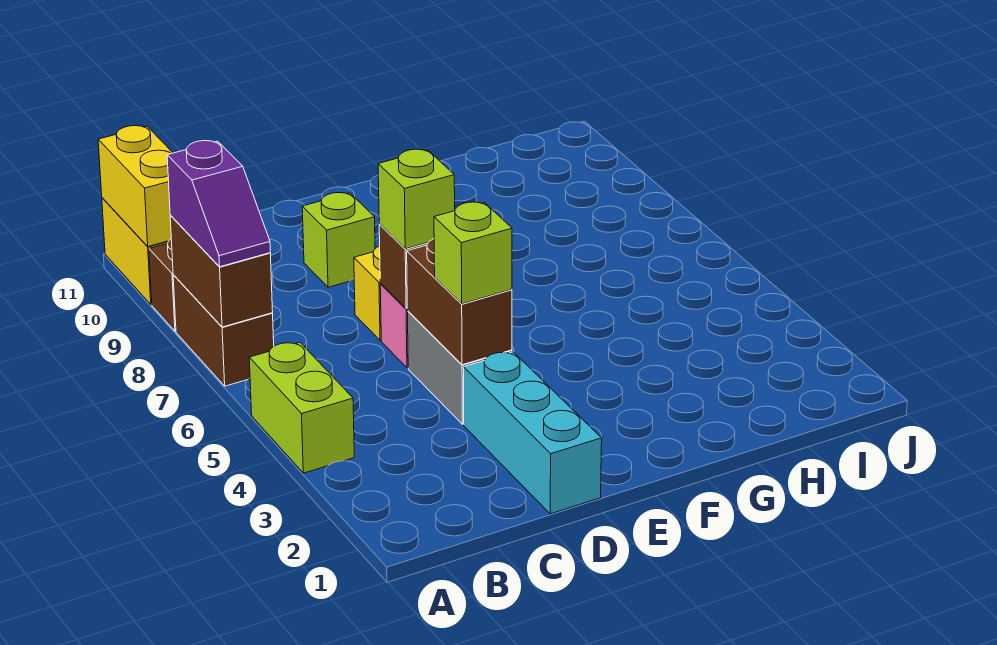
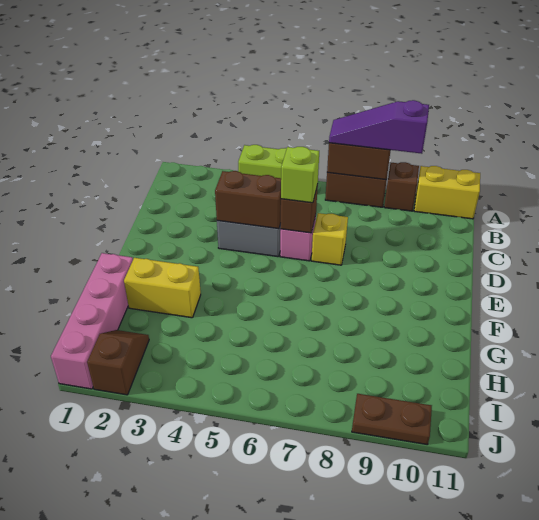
purple slope A7:A8 level 3 top 8 -> purple slope A7:A9 level 3 top 9
yellow brick A10:A11 level 2 -> yellow brick G2:G3 level 1
cyan brick D1:D3 level 1 -> none
lime brick D4 level 3 -> none
lime brick D9 level 1 -> none
none -> pink brick G1:J1 level 1
none -> brown slope I2:J2 level 1 top J
none -> brown plate J9:J10 level 1

